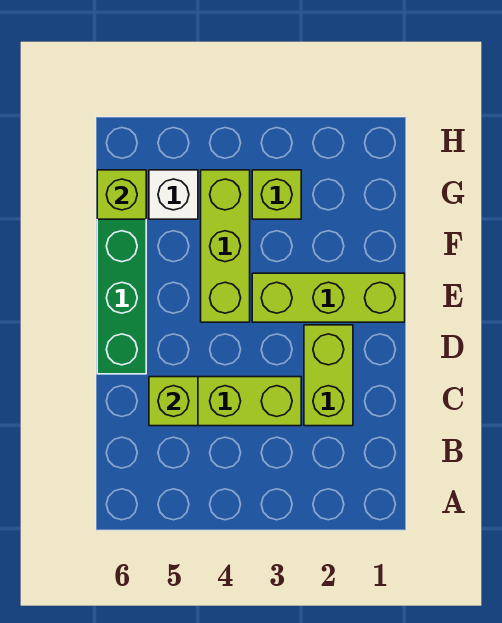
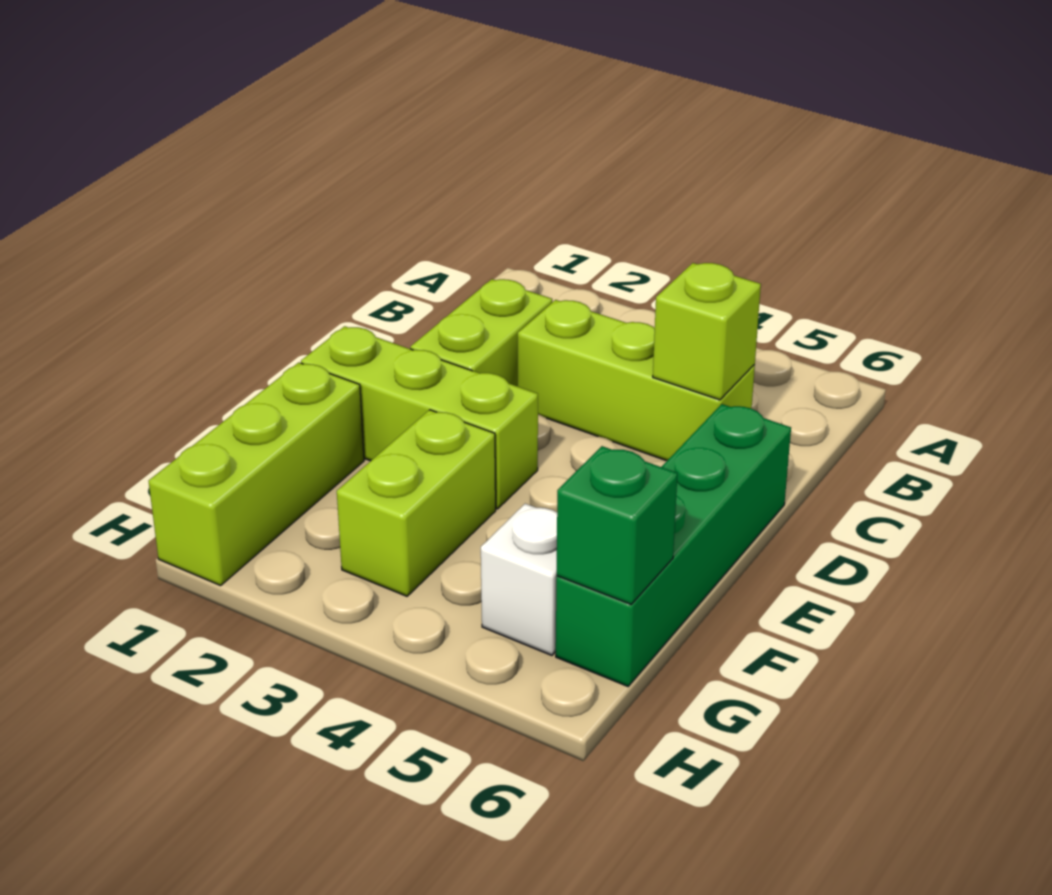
lime brick E4:G4 level 1 -> lime brick F1:H1 level 1
lime brick G3 level 1 -> lime brick F3:G3 level 1
lime brick G6 level 2 -> green brick G6 level 2

